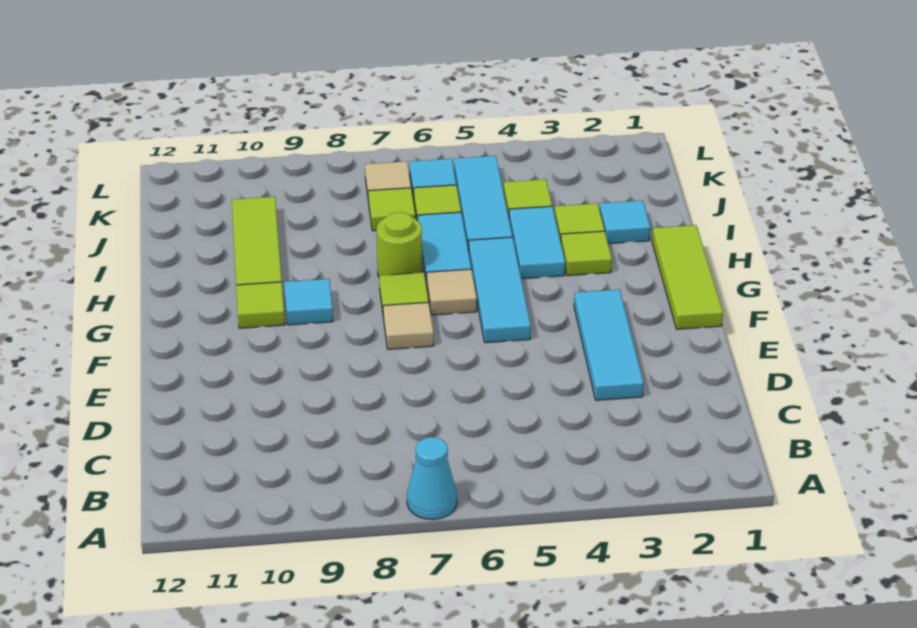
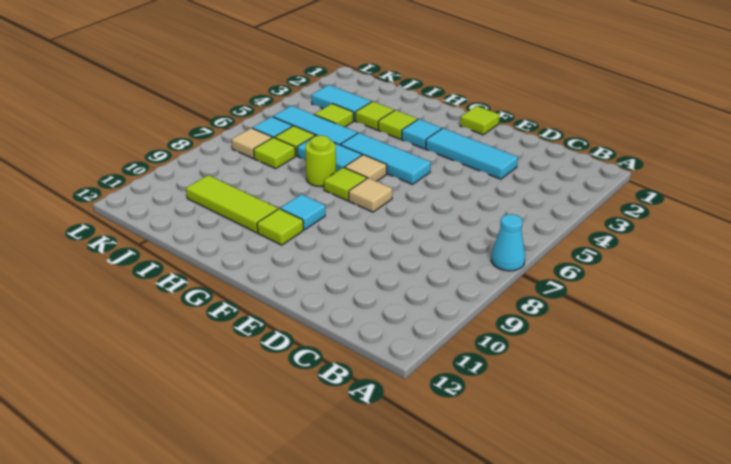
lime tile F1:H1 level 1 -> lime tile F1 level 1
cyan tile H4:I4 level 1 -> cyan tile J3:K3 level 1
cyan tile I2 level 1 -> cyan tile G3 level 1

